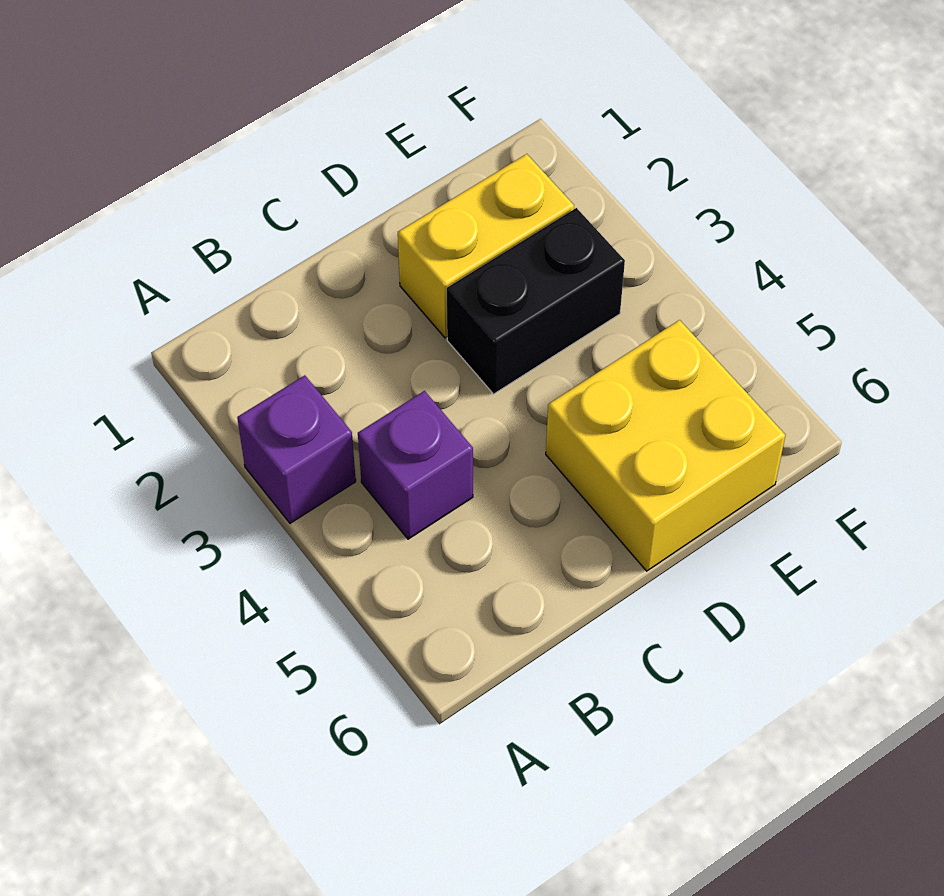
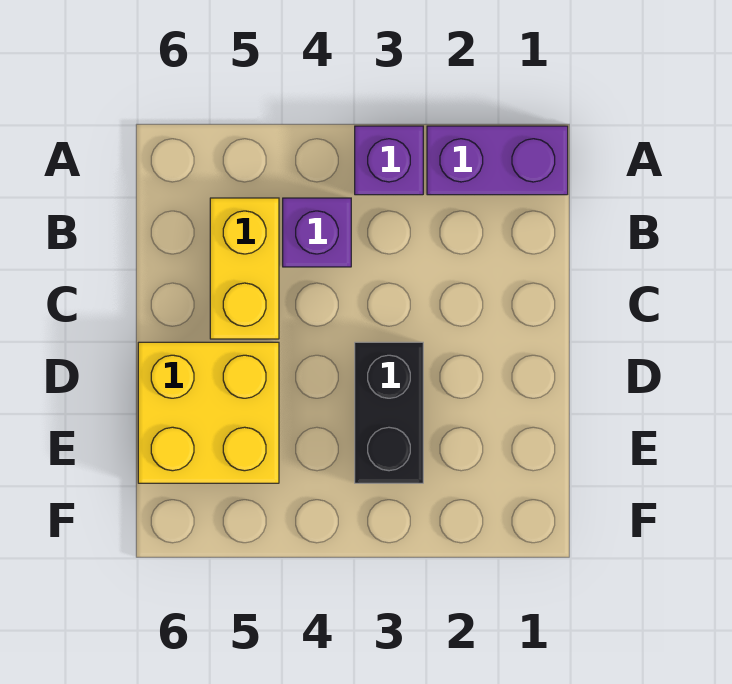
none -> purple brick A1:A2 level 1
yellow brick D2:E2 level 1 -> yellow brick B5:C5 level 1

